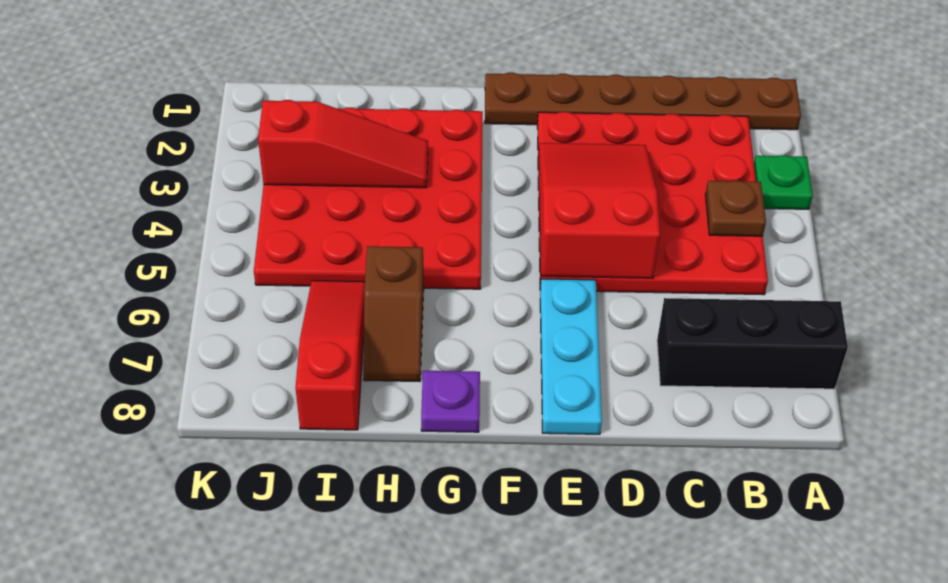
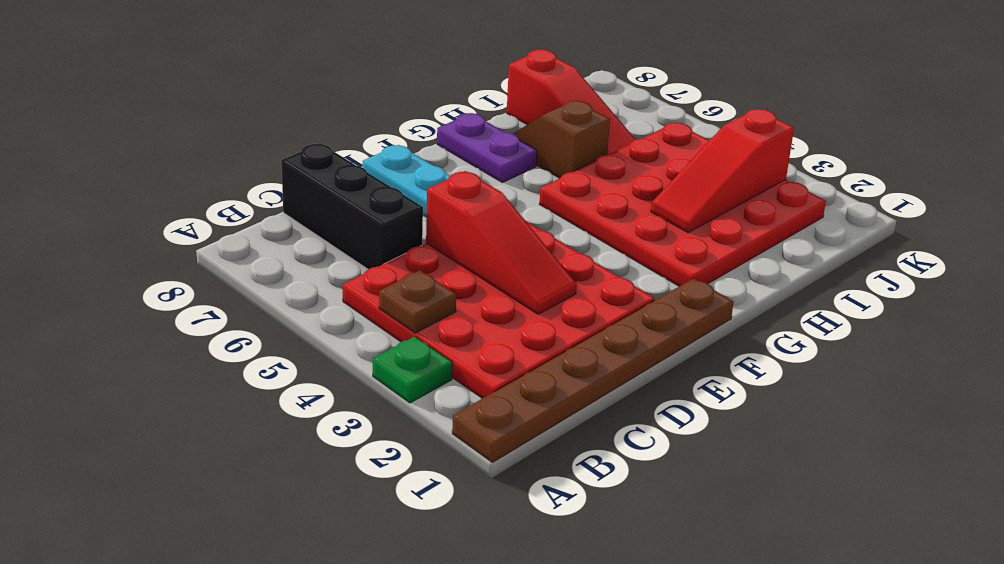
black brick A7:C7 level 1 -> black brick C6:C8 level 1
red slope D3:E5 level 2 top 5 -> red slope D3:D5 level 2 top 5
purple plate G8 level 1 -> purple plate G7:G8 level 1

